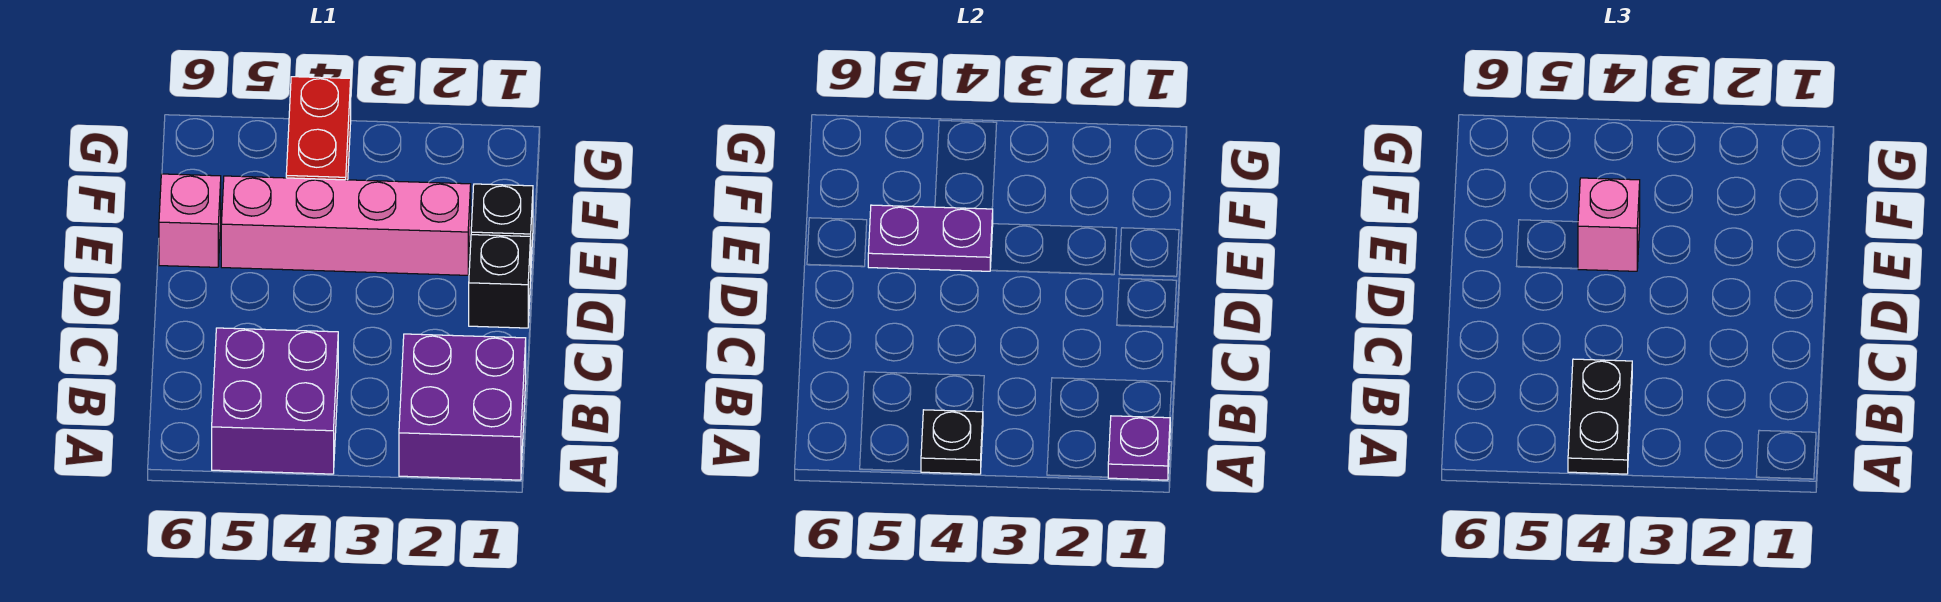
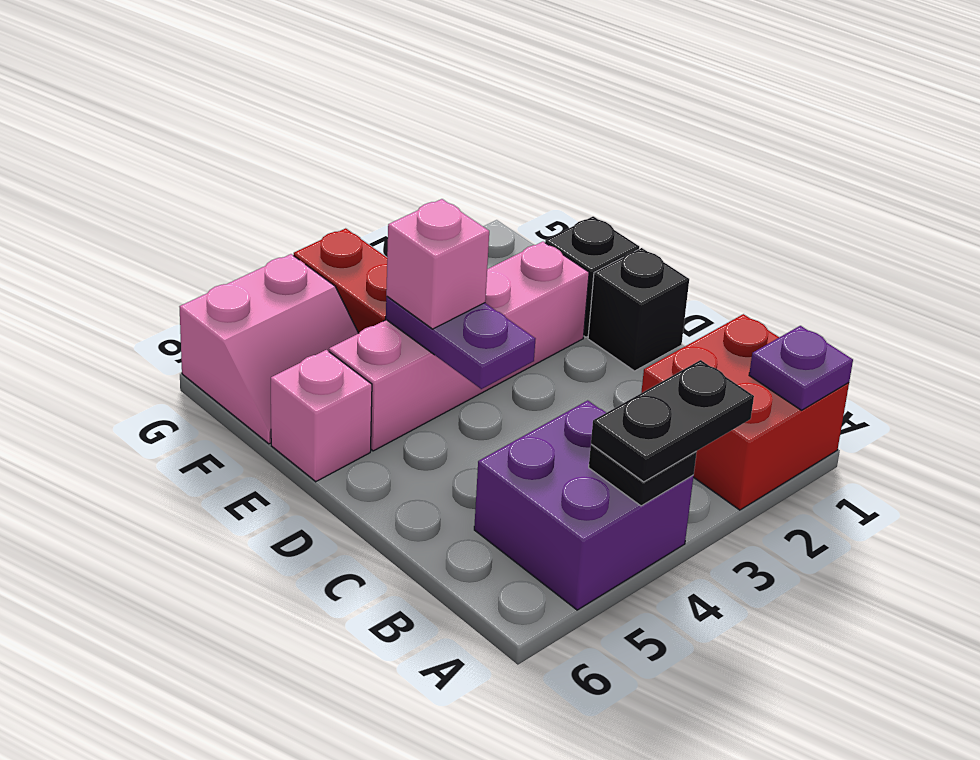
purple brick A1:B2 level 1 -> red brick A1:B2 level 1
black plate A4:B4 level 3 -> black plate A3:A4 level 3
purple plate E4:E5 level 2 -> purple plate D4:E4 level 2
none -> pink slope F5:G6 level 1 top G

